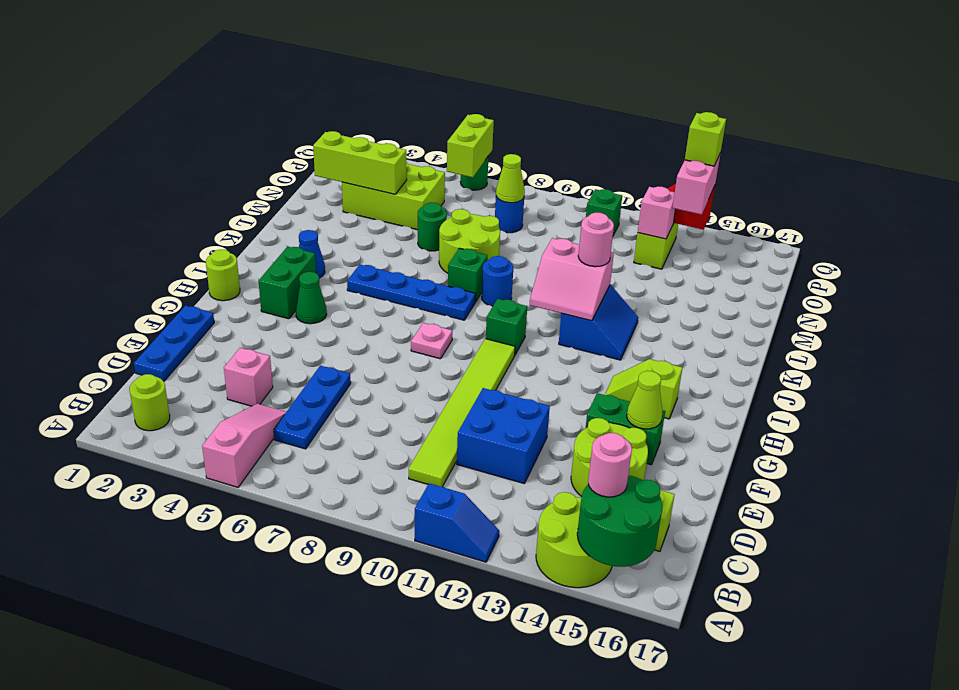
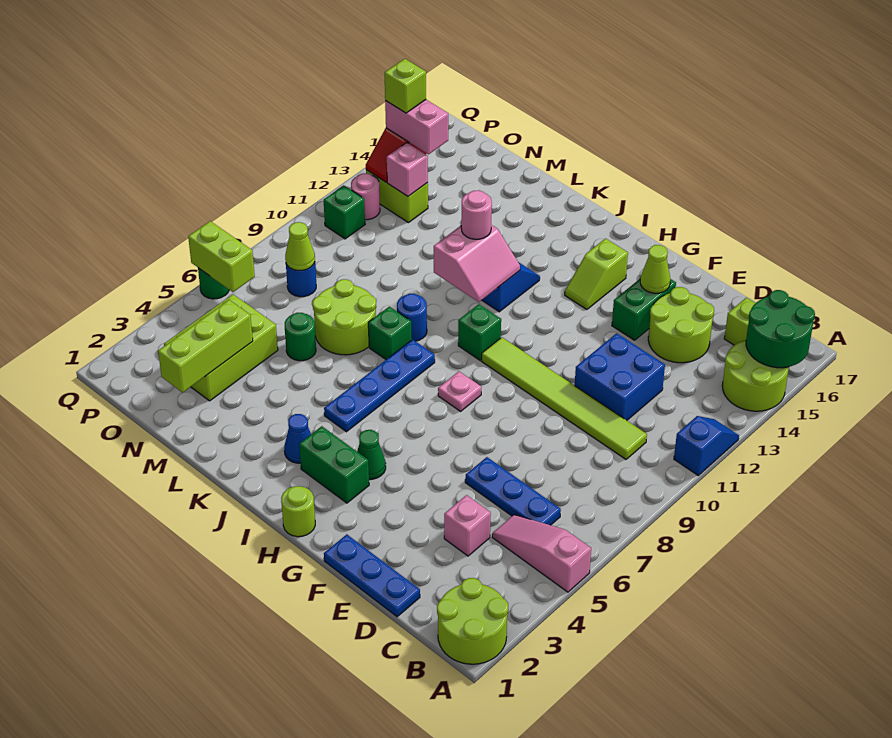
lime round brick B2 level 1 -> lime round brick A1:B2 level 1
pink round brick B15 level 3 -> pink round brick P12 level 1

